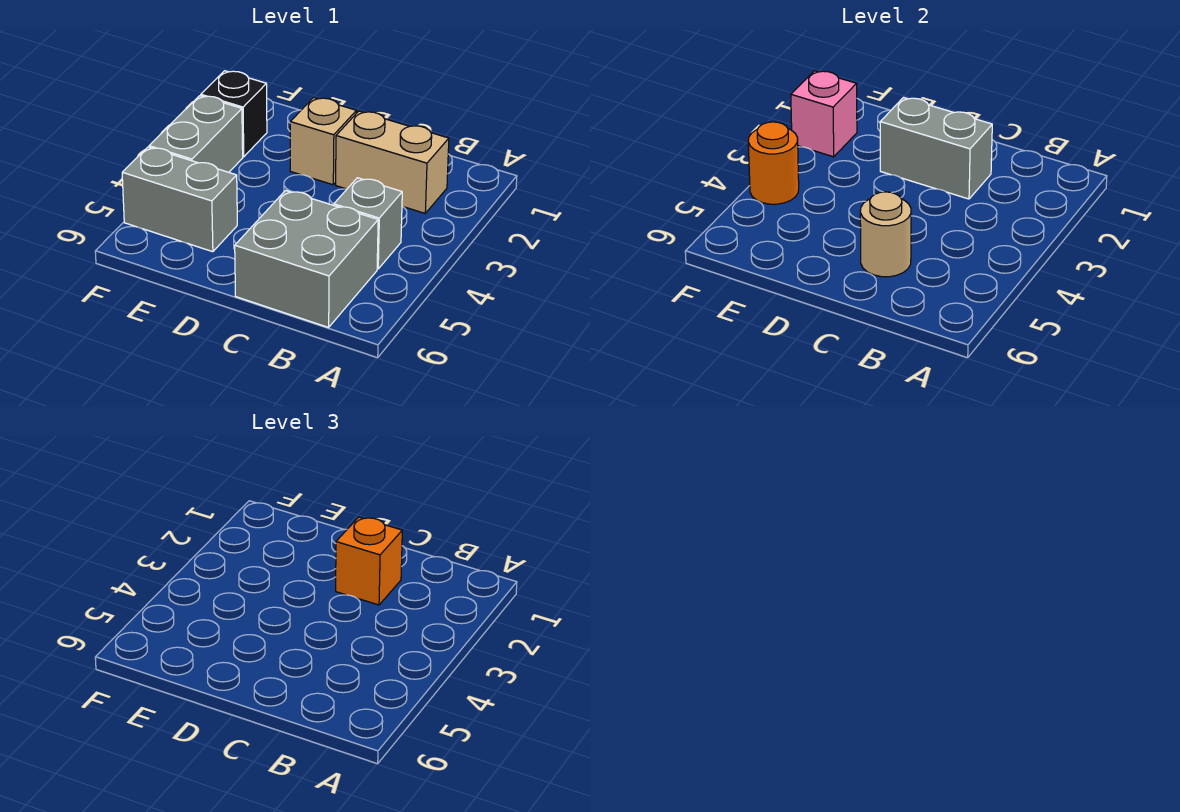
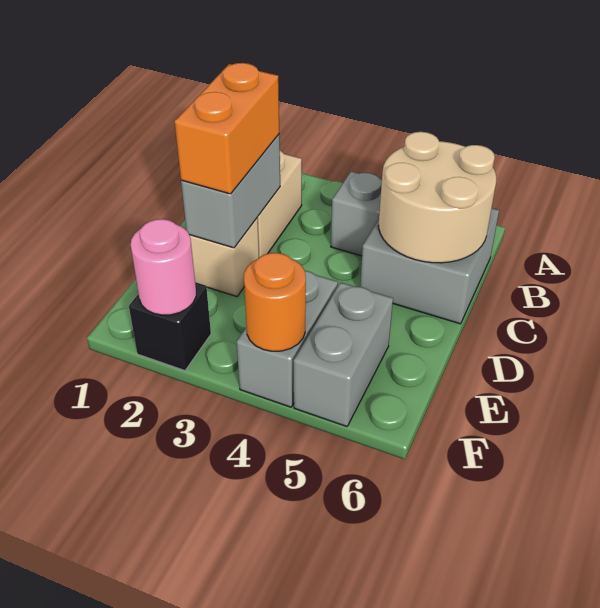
orange brick C2 level 3 -> orange brick C2:D2 level 3
tan round brick C5 level 2 -> tan round brick B5:C6 level 2
pink brick F2 level 2 -> pink round brick F2 level 2
grey brick F3:F4 level 1 -> grey brick E4:F4 level 1

